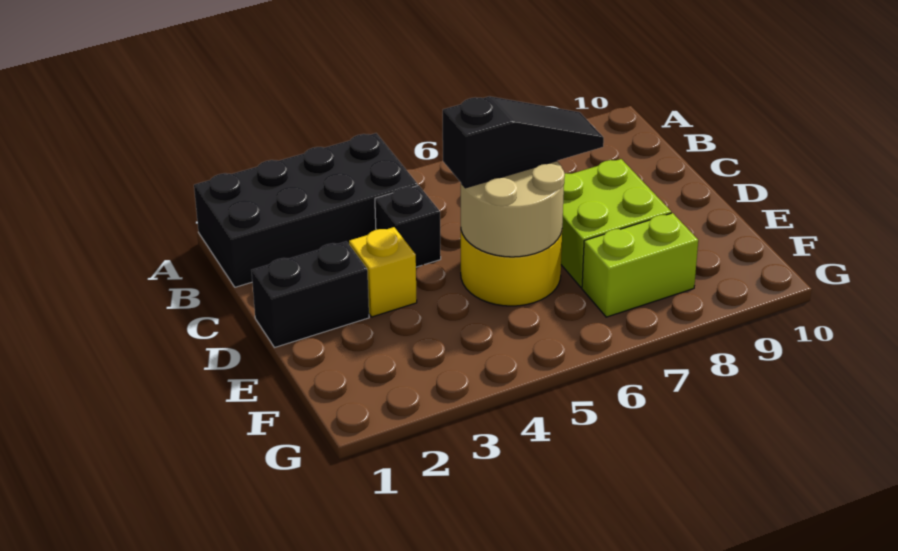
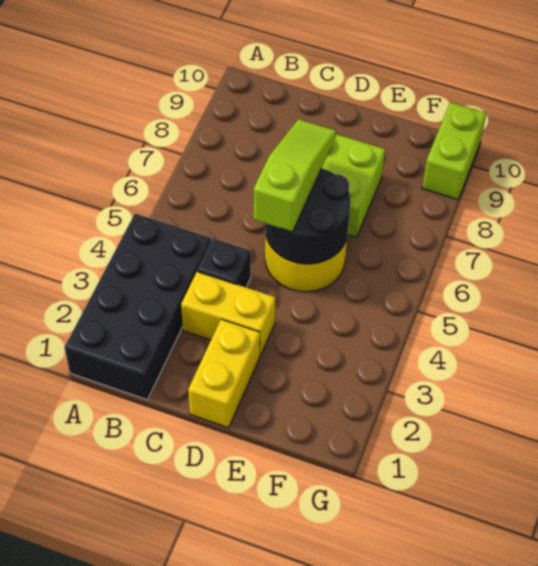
black brick D1:D2 level 1 -> yellow brick D1:D2 level 1
yellow brick D3 level 1 -> yellow brick C3:D3 level 1
tan round brick D5:E6 level 2 -> black round brick D5:E6 level 2
black slope D5:D7 level 3 top 5 -> lime slope D5:D7 level 3 top 5
lime brick F7:F8 level 1 -> lime brick G9:G10 level 1

